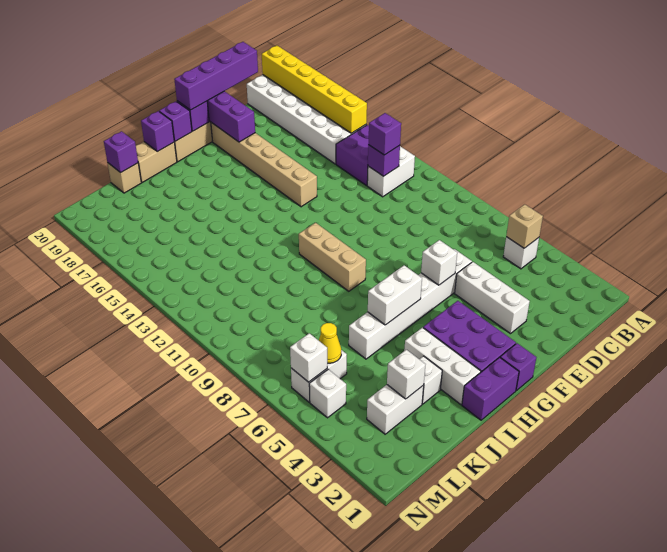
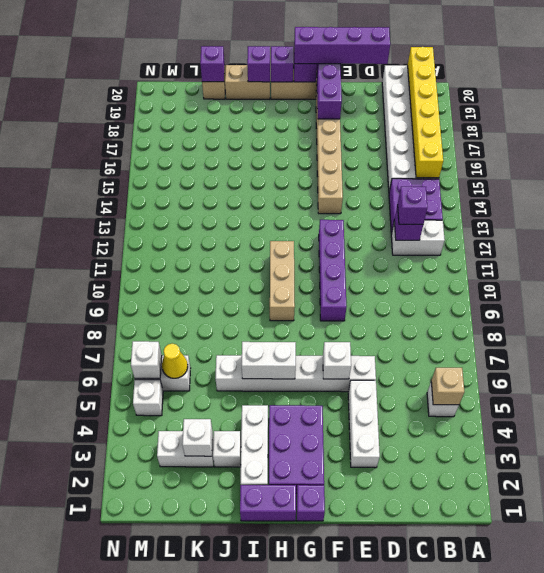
none -> purple brick F9:F12 level 1

